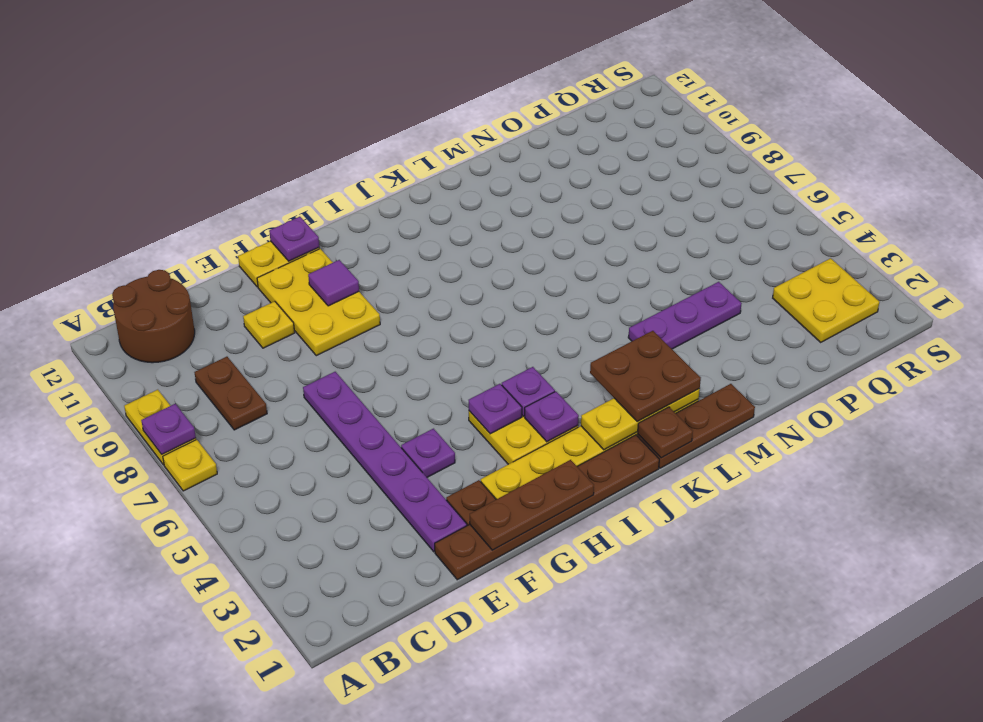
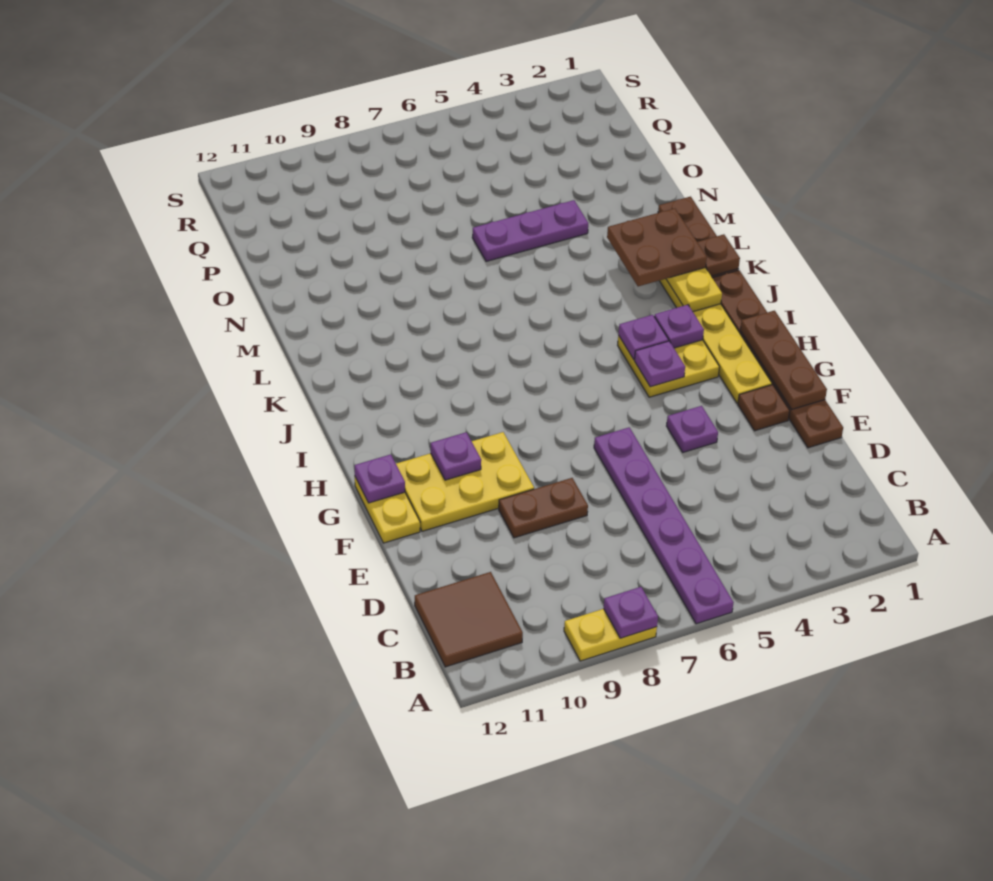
yellow plate A7 level 1 -> none
brown round brick B11:C12 level 1 -> brown tile B11:C12 level 1
brown plate C8:C9 level 1 -> brown plate E8:E9 level 1
purple plate E2:E7 level 1 -> purple plate A6:F6 level 1
yellow plate E10 level 1 -> none
purple tile G10 level 2 -> purple plate G10 level 2
purple plate M4:O4 level 1 -> purple plate N4:N6 level 1
yellow plate Q2:R3 level 1 -> none

